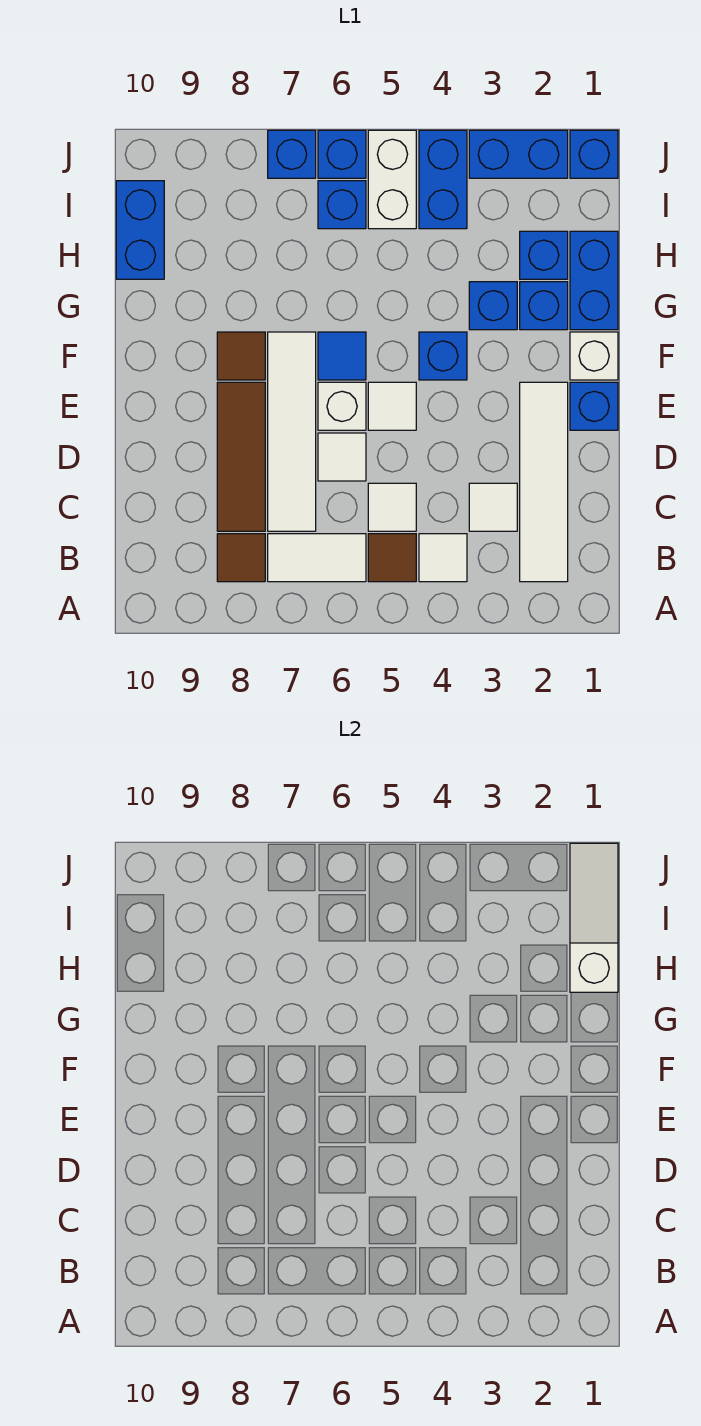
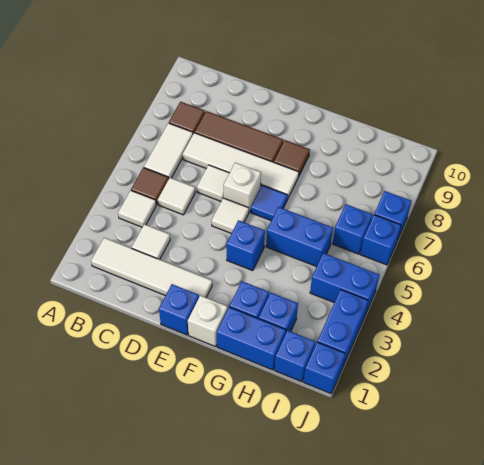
blue brick G3 level 1 -> blue brick I1 level 1
white slope H1:J1 level 2 top H -> none
blue brick H10:I10 level 1 -> blue brick G5:H5 level 1
white brick I5:J5 level 1 -> none

